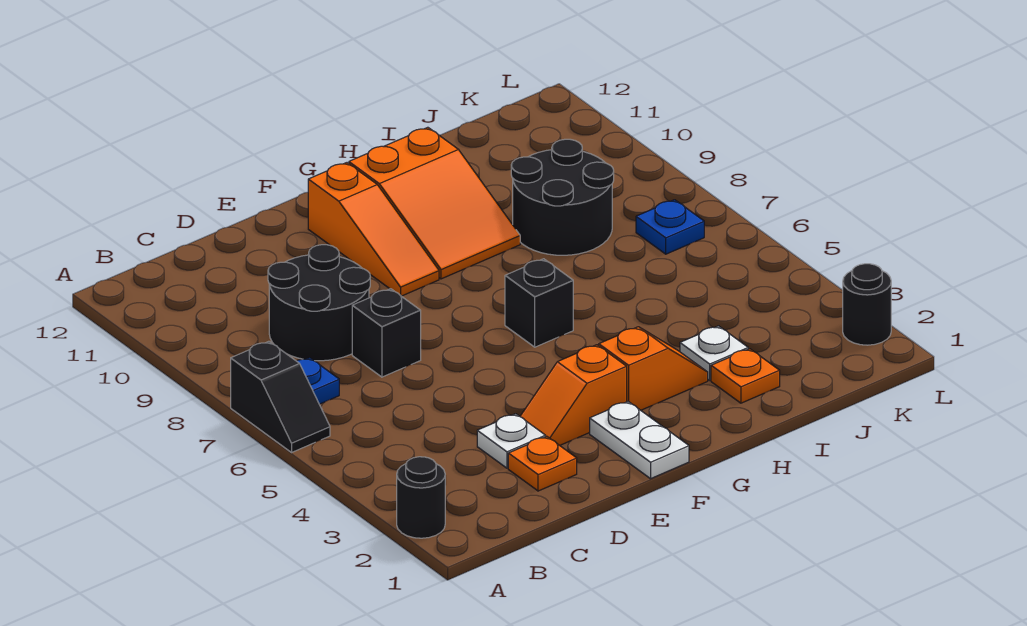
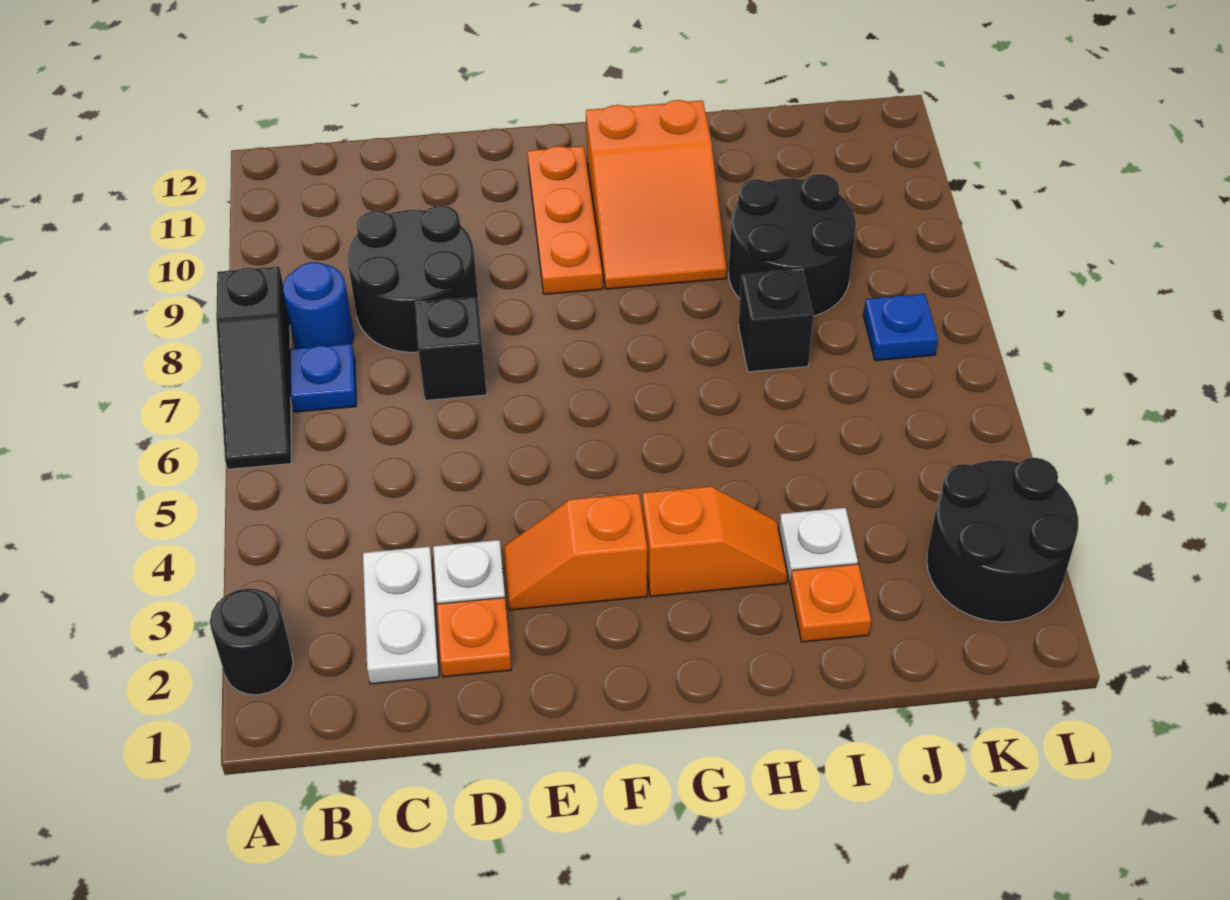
black slope A6:A7 level 1 top 7 -> black slope A6:A8 level 1 top 8
none -> blue round brick B8 level 1
white plate F1:F2 level 1 -> white plate C2:C3 level 1
orange slope F9:F11 level 1 top 11 -> orange plate F9:F11 level 1
black brick G6 level 1 -> black brick I7 level 1
black round brick L2 level 1 -> black round brick K2:L3 level 1

